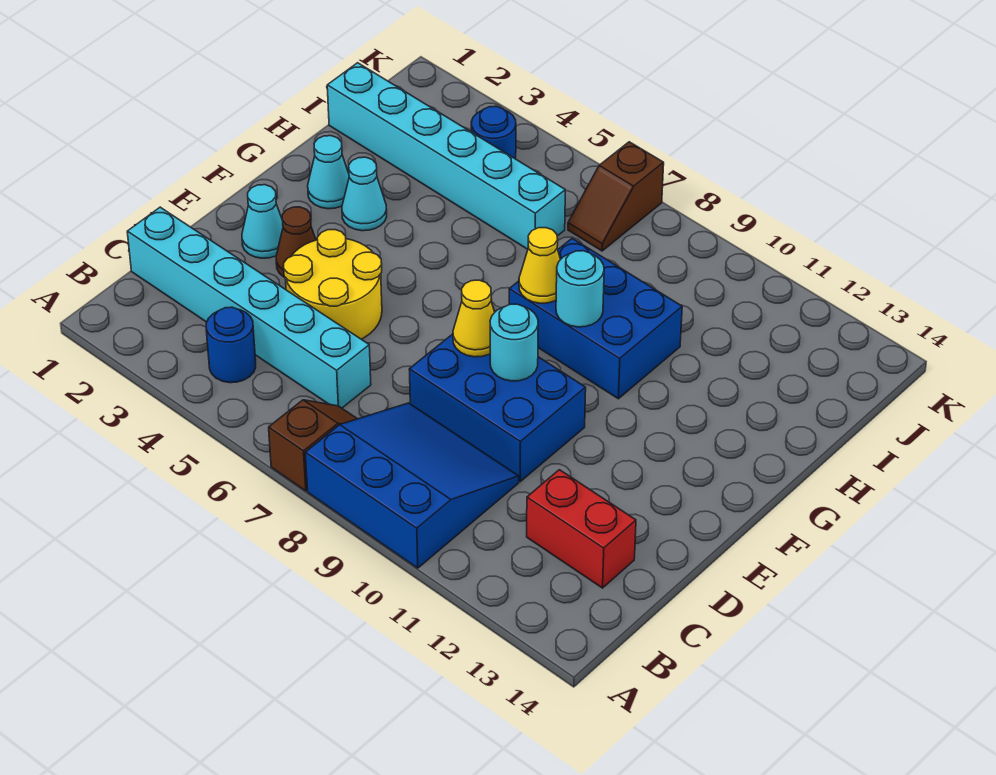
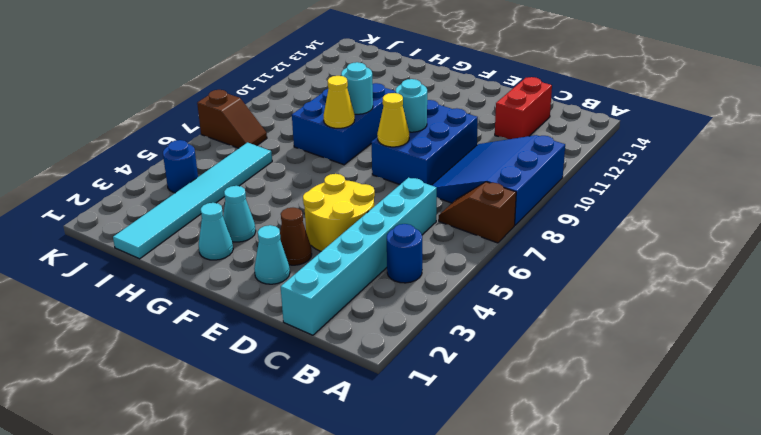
cyan brick I1:I6 level 1 -> cyan tile I1:I6 level 1

